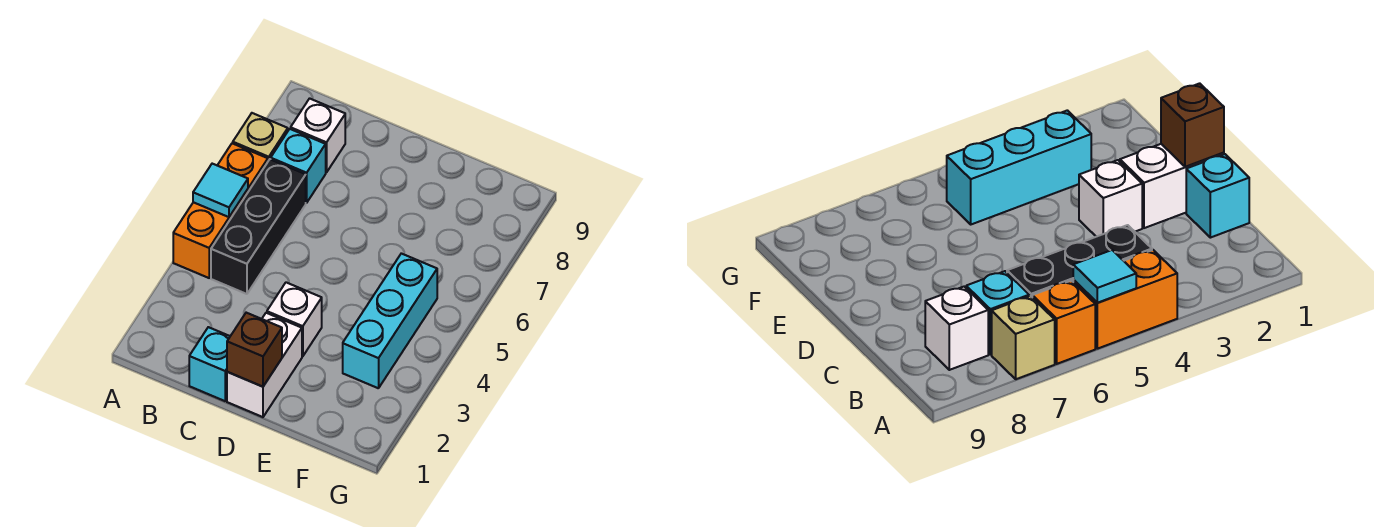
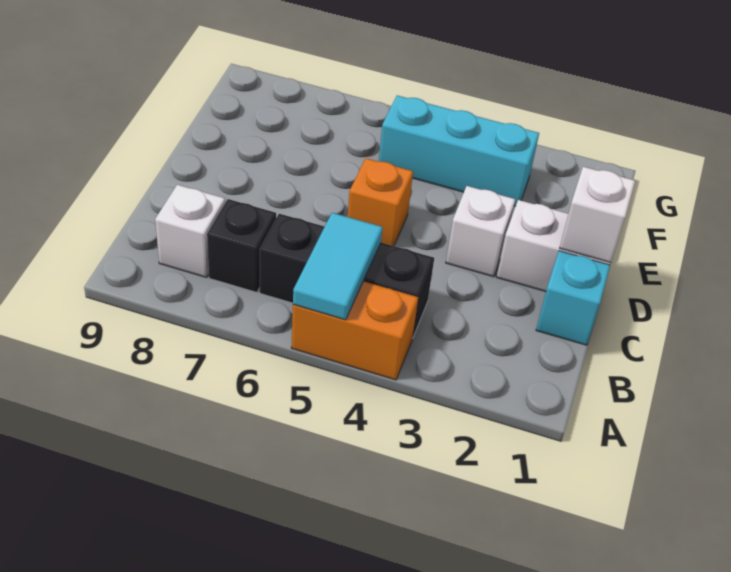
cyan tile A5 level 2 -> cyan tile A5:B5 level 2
orange brick A6 level 1 -> orange brick D5 level 1
tan brick A7 level 1 -> none
cyan brick B7 level 1 -> black brick B7 level 1
brown brick D1 level 2 -> white brick D1 level 2

